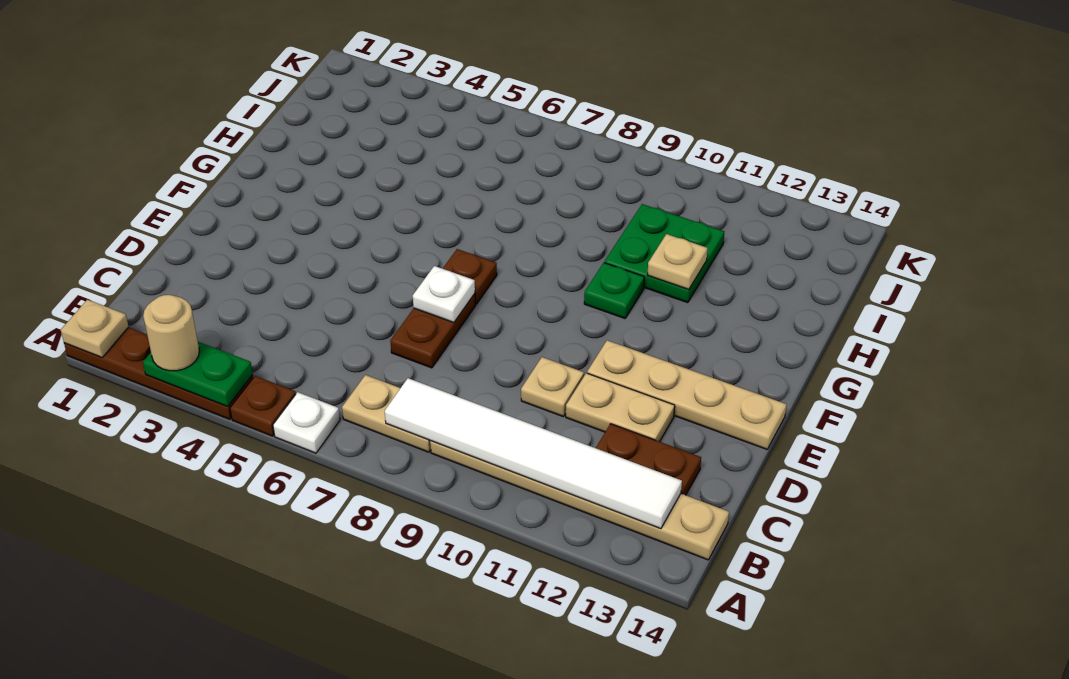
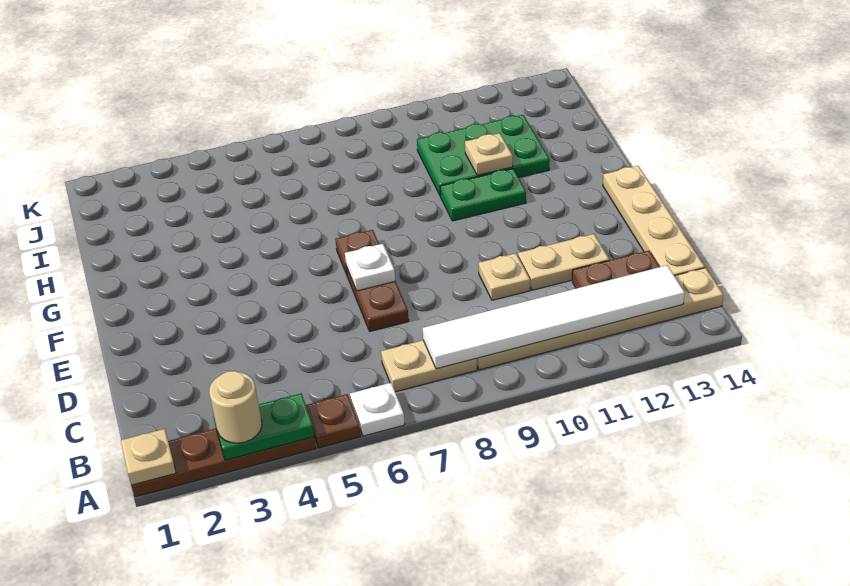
tan plate E11:E14 level 1 -> tan plate C14:F14 level 1
green plate G10 level 1 -> green plate G10:G11 level 1
green plate H10:I11 level 1 -> green plate H10:I12 level 1

